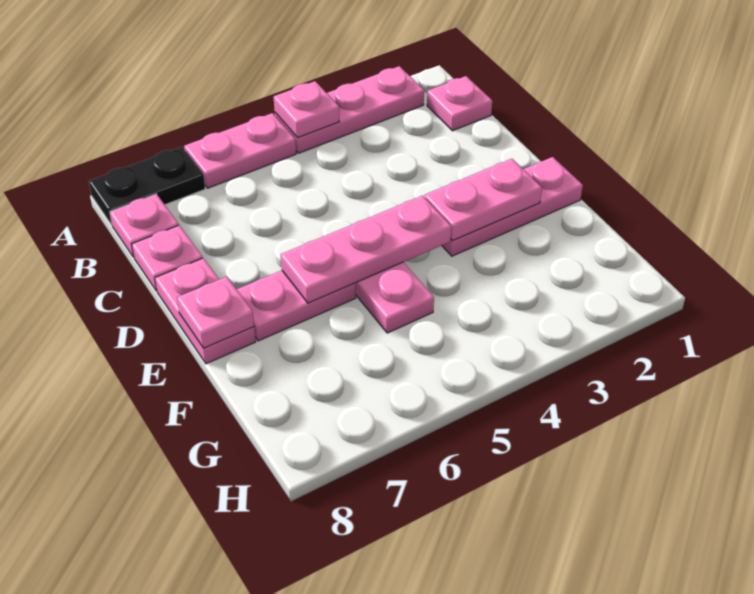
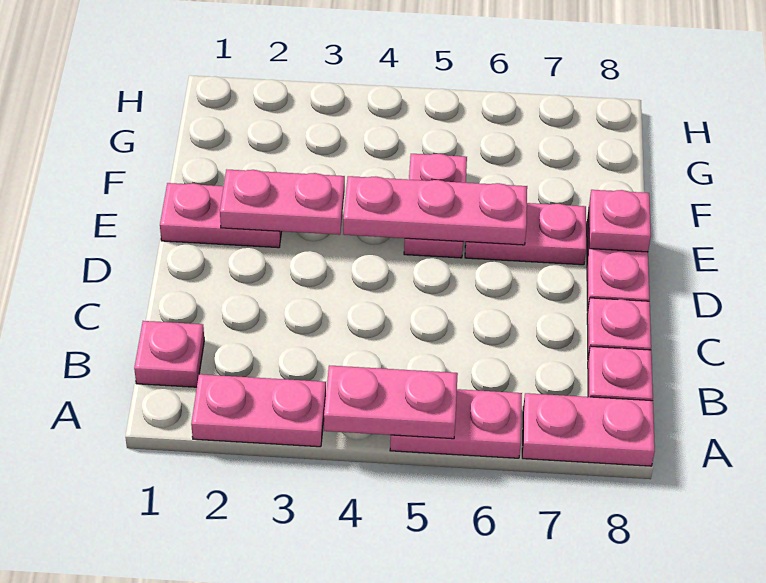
pink plate A2:A4 level 1 -> pink plate A2:A3 level 1
pink plate A4 level 2 -> pink plate A4:A5 level 2
black plate A7:A8 level 1 -> pink plate A7:A8 level 1
pink plate E1:E3 level 1 -> pink plate E1:E2 level 1

